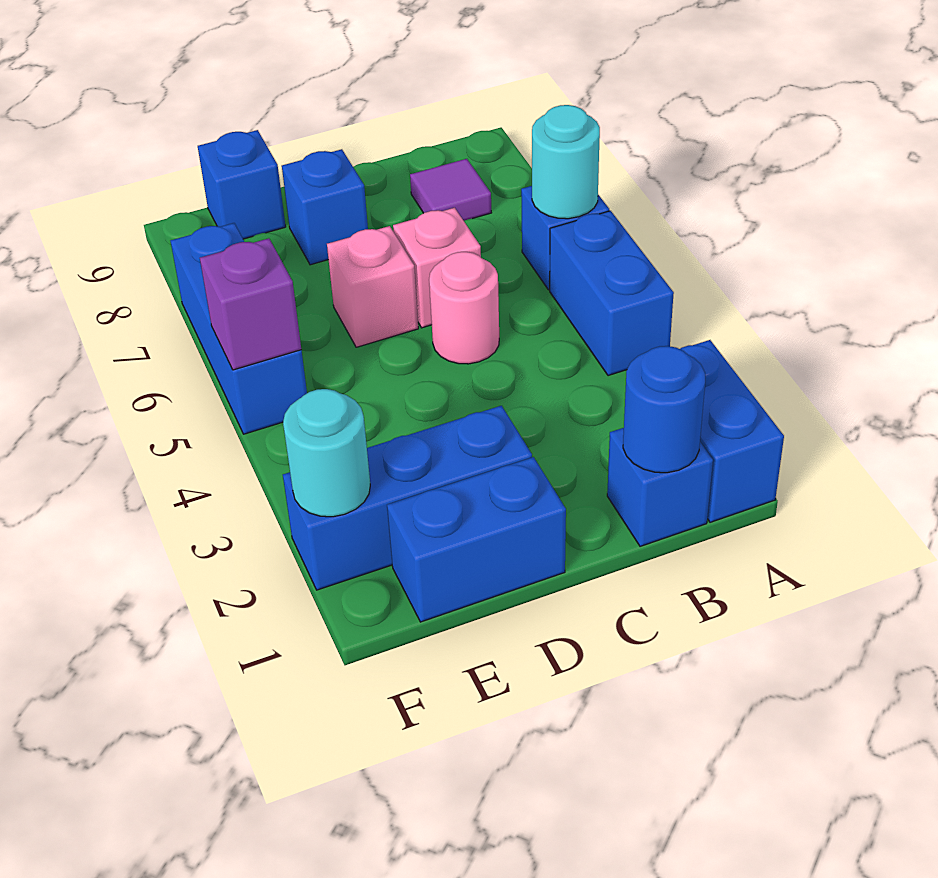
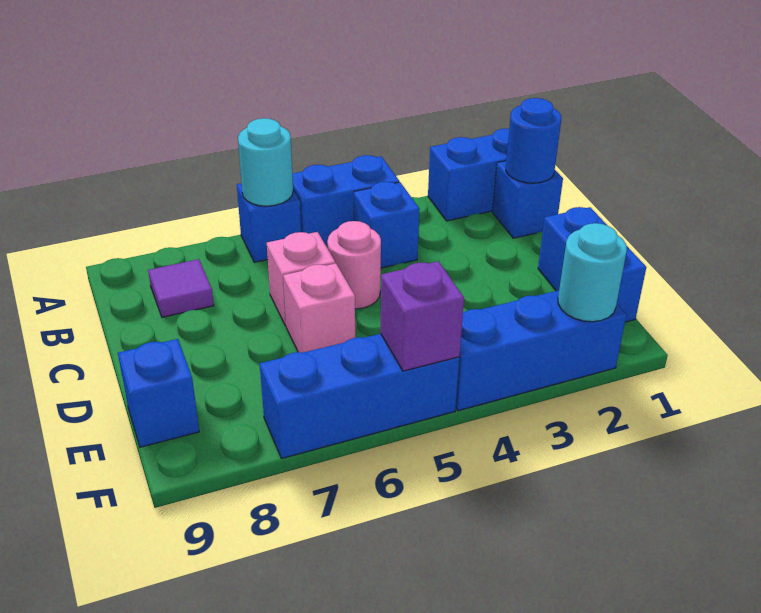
blue brick D2:F2 level 1 -> blue brick F2:F4 level 1
blue brick D8 level 1 -> blue brick B4 level 1

